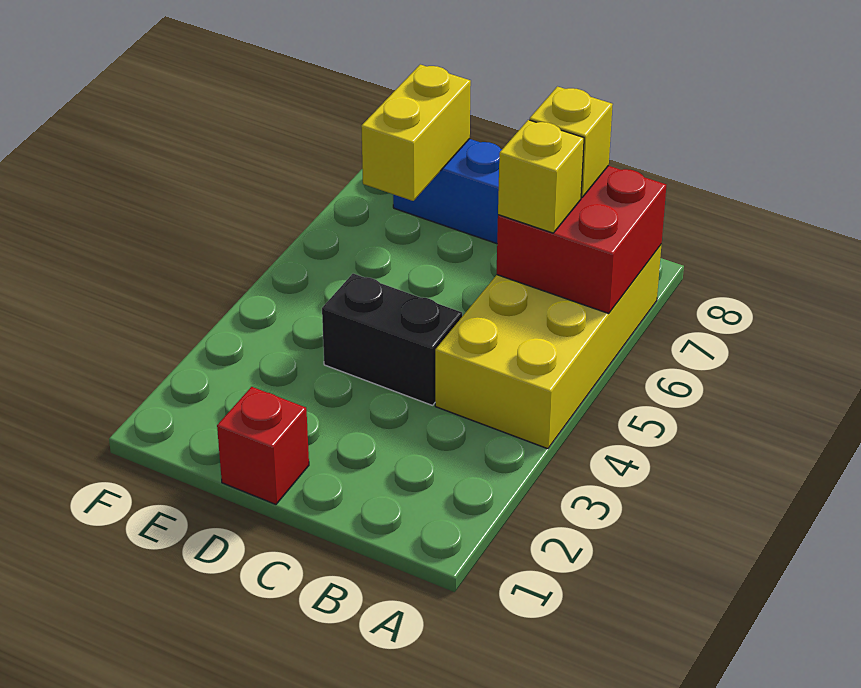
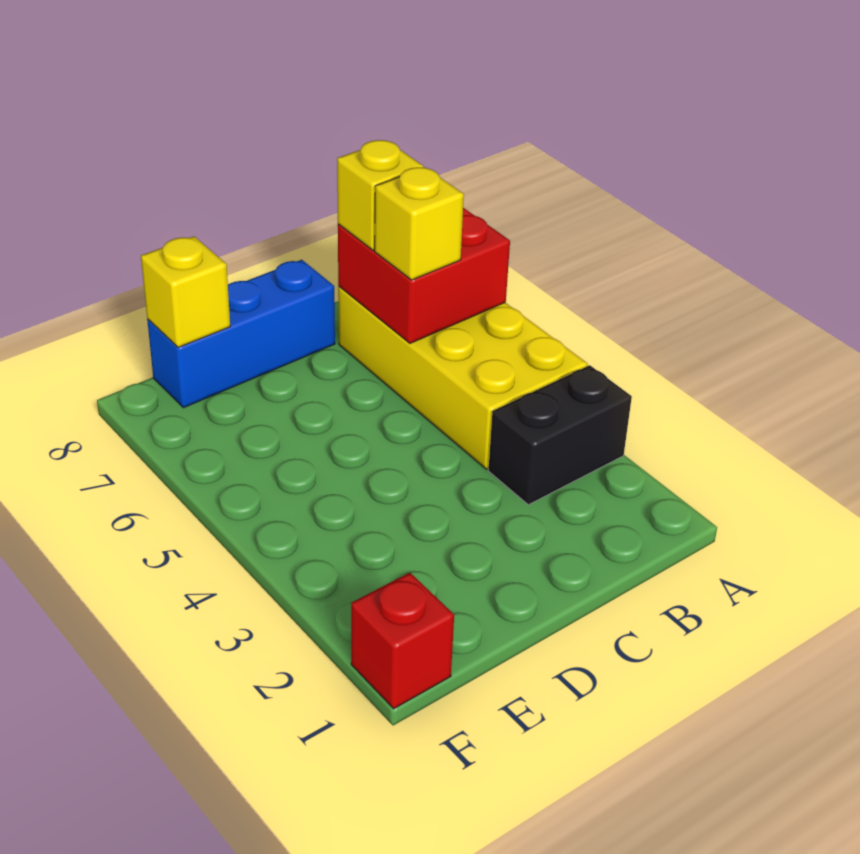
black brick C4:D4 level 1 -> black brick A3:B3 level 1
red brick D1 level 1 -> red brick F1 level 1
yellow brick E7:E8 level 2 -> yellow brick E8 level 2

